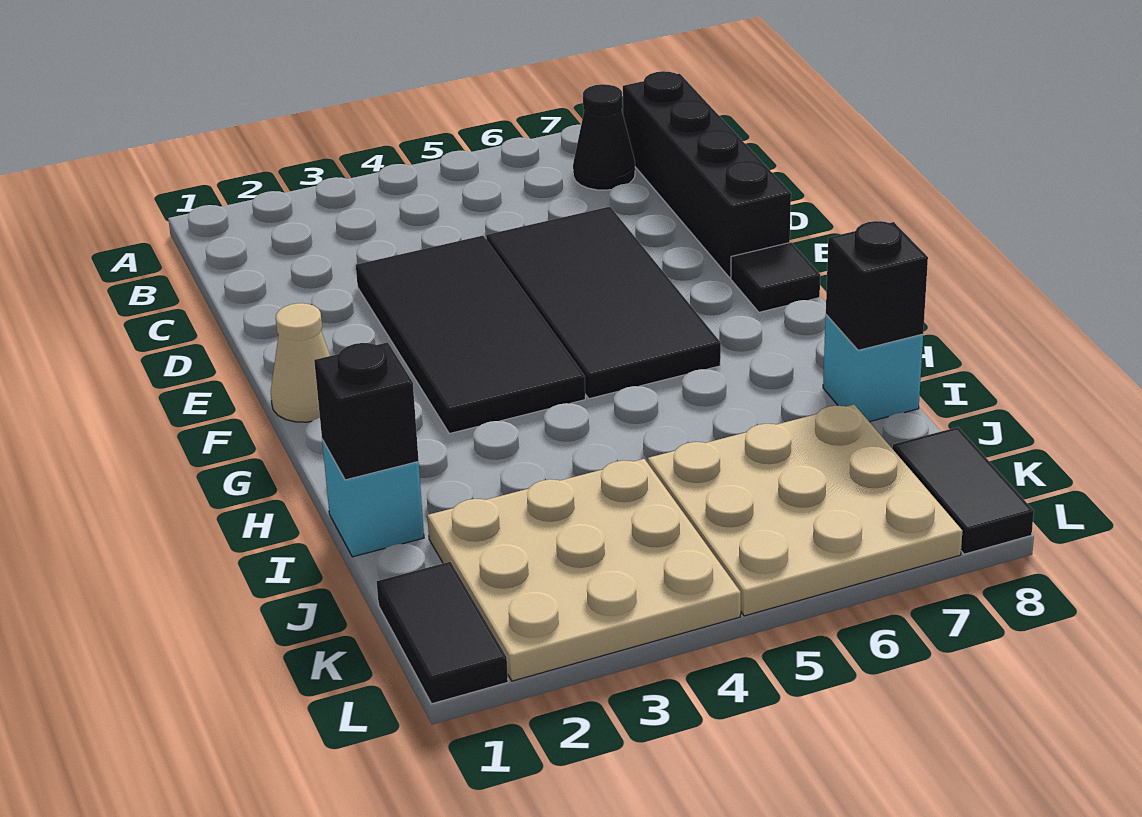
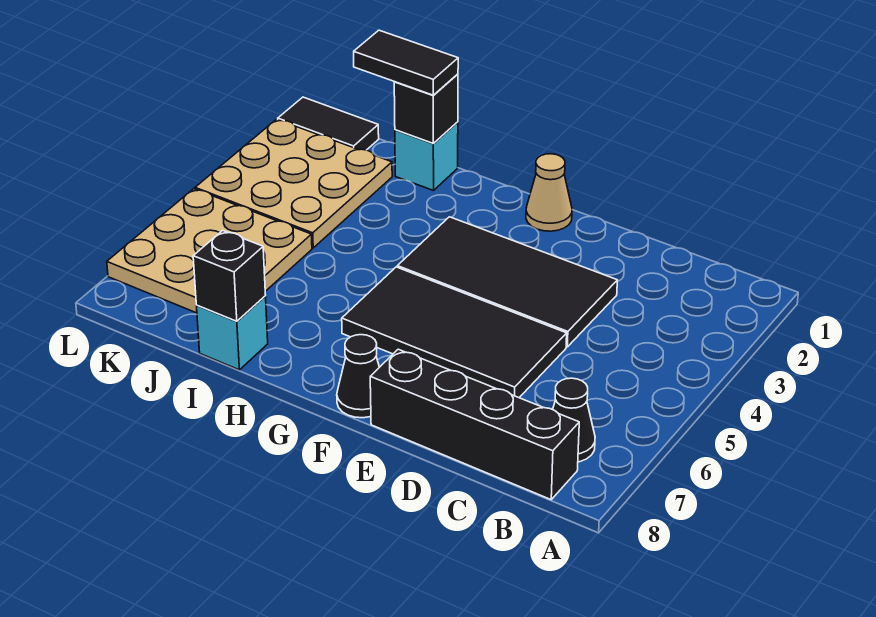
black tile F8 level 1 -> black cone F8 level 1
black tile K8:L8 level 1 -> black tile I1:J1 level 3

